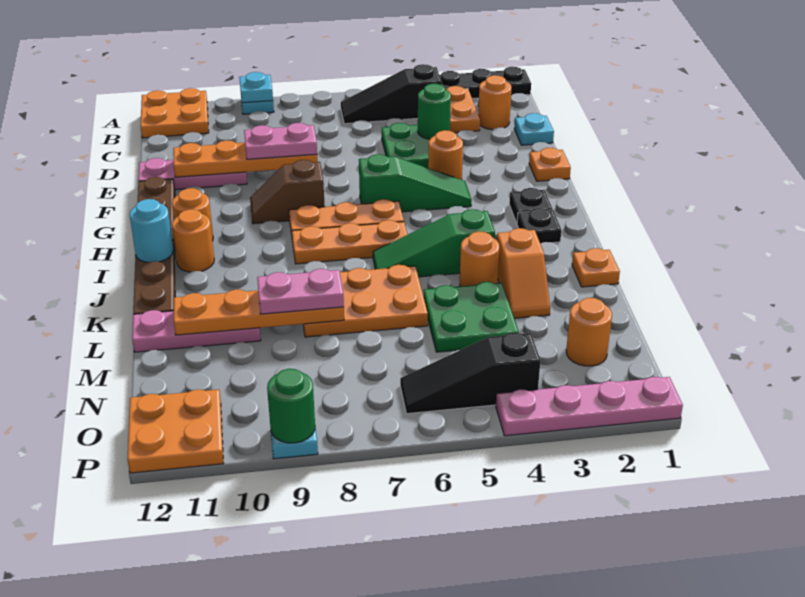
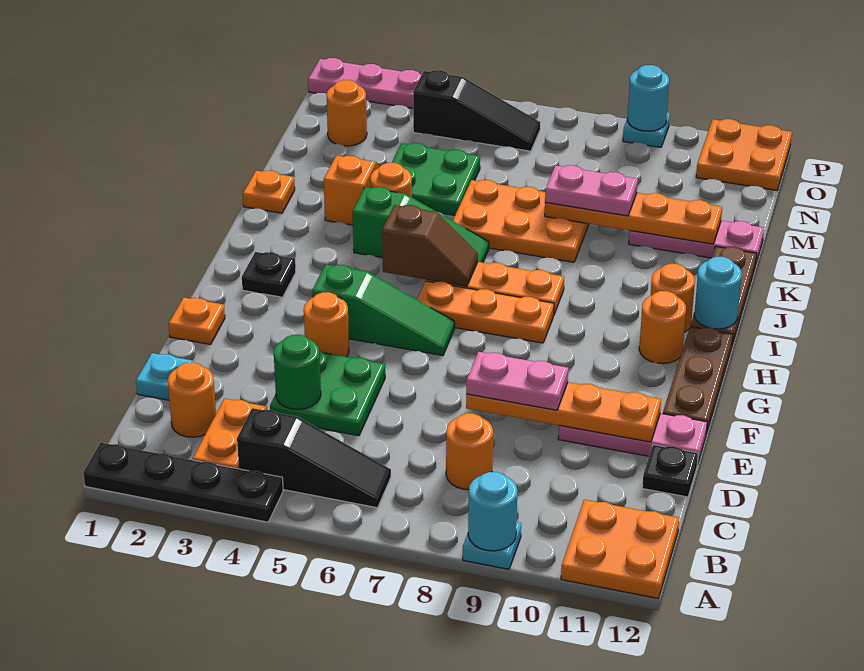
cyan plate A9 level 2 -> cyan round brick A9 level 2
none -> orange round brick C8 level 1
green slope G4:G6 level 1 top 6 -> green slope G4:G6 level 1 top 4
brown slope G8:G9 level 1 top 8 -> brown slope I5:I6 level 2 top 5
black plate I2 level 1 -> black plate D12 level 1
green round brick P9 level 2 -> cyan round brick P9 level 2

